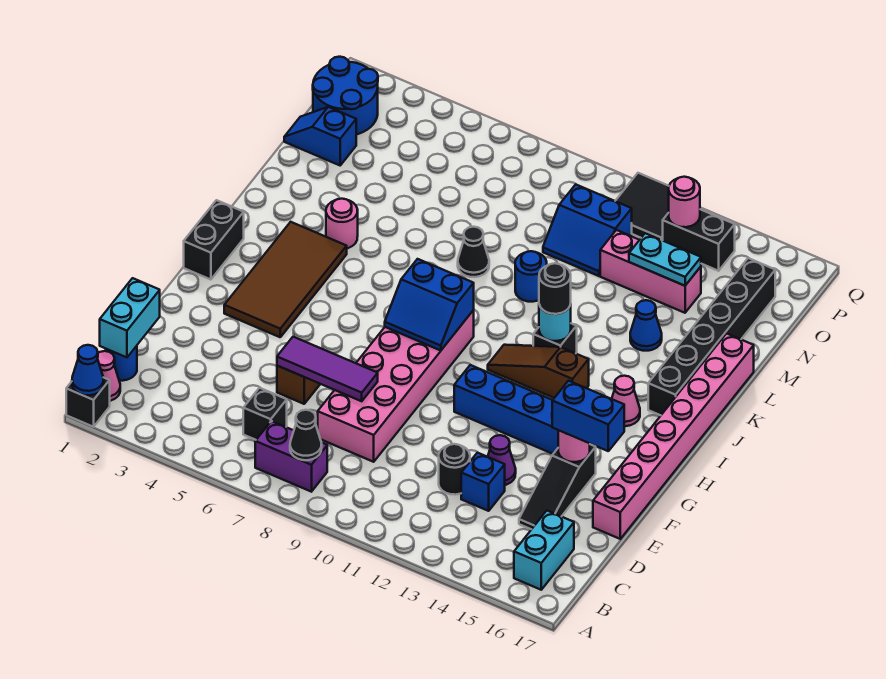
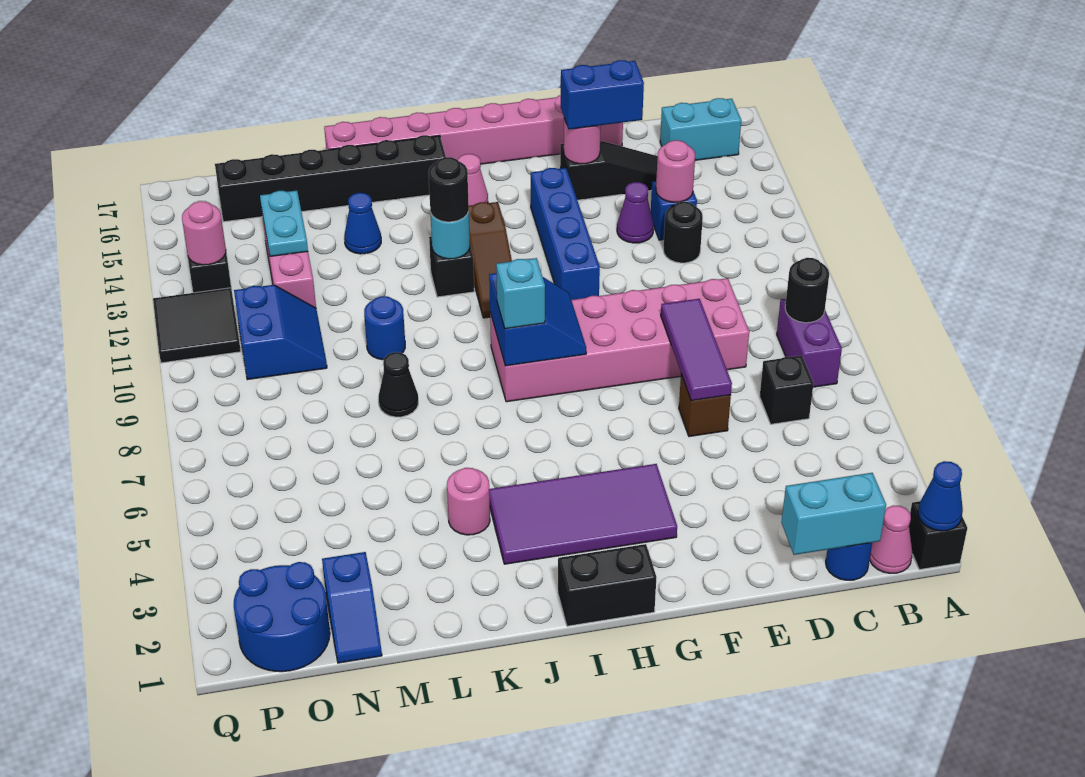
black cone B8 level 2 -> black round brick B8 level 2
none -> pink round brick D13 level 2
blue brick F15:F16 level 3 -> blue brick E15:F15 level 3
brown tile G3:J4 level 1 -> purple tile G3:J4 level 1
none -> cyan brick I8 level 3

